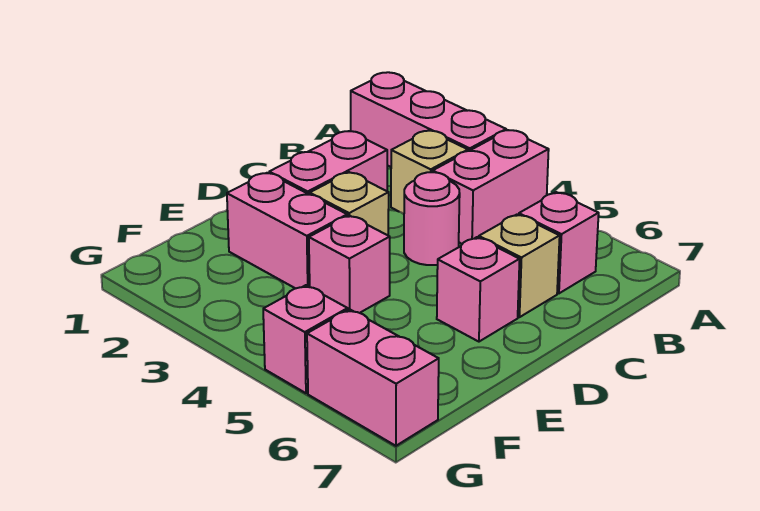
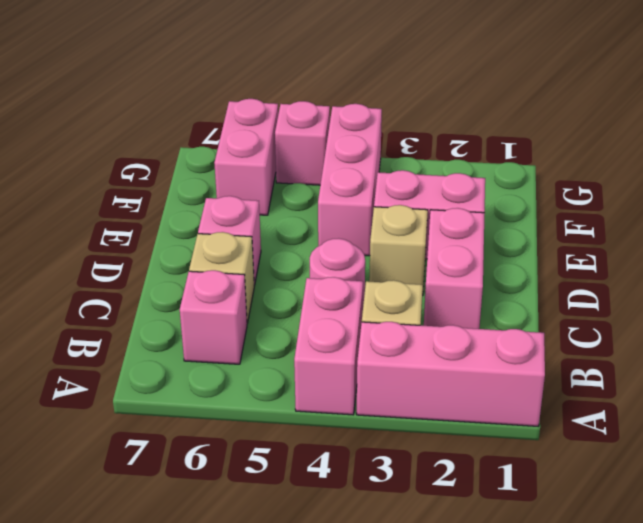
pink brick E4 level 1 -> pink brick E4:G4 level 1
pink brick G6:G7 level 1 -> pink brick F6:G6 level 1

